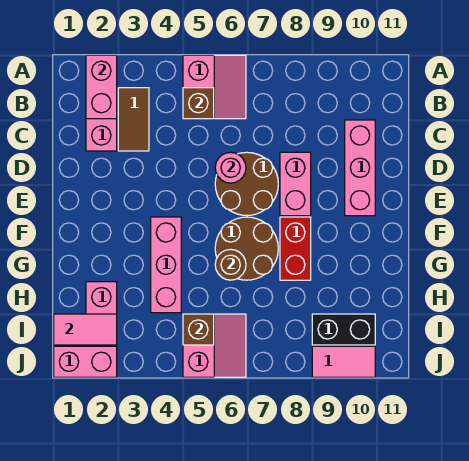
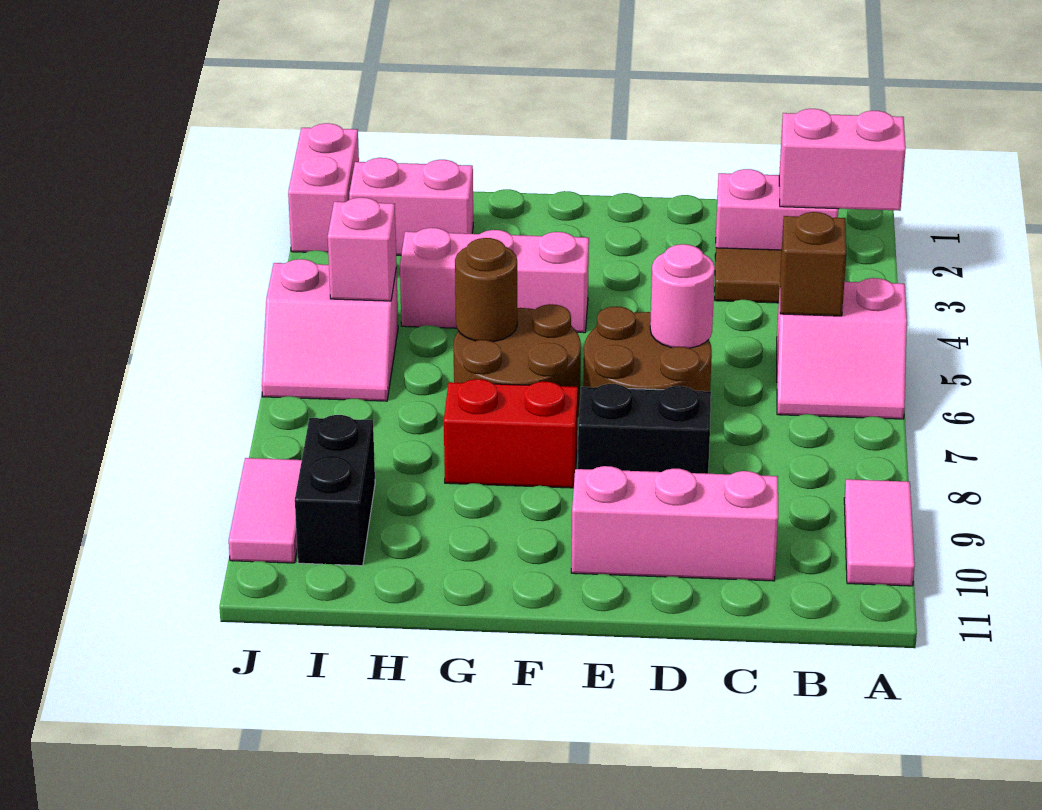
pink brick D8:E8 level 1 -> black brick D8:E8 level 1
pink tile I1:I2 level 2 -> pink tile A9:A10 level 1
brown brick I5 level 2 -> pink brick I5 level 2

